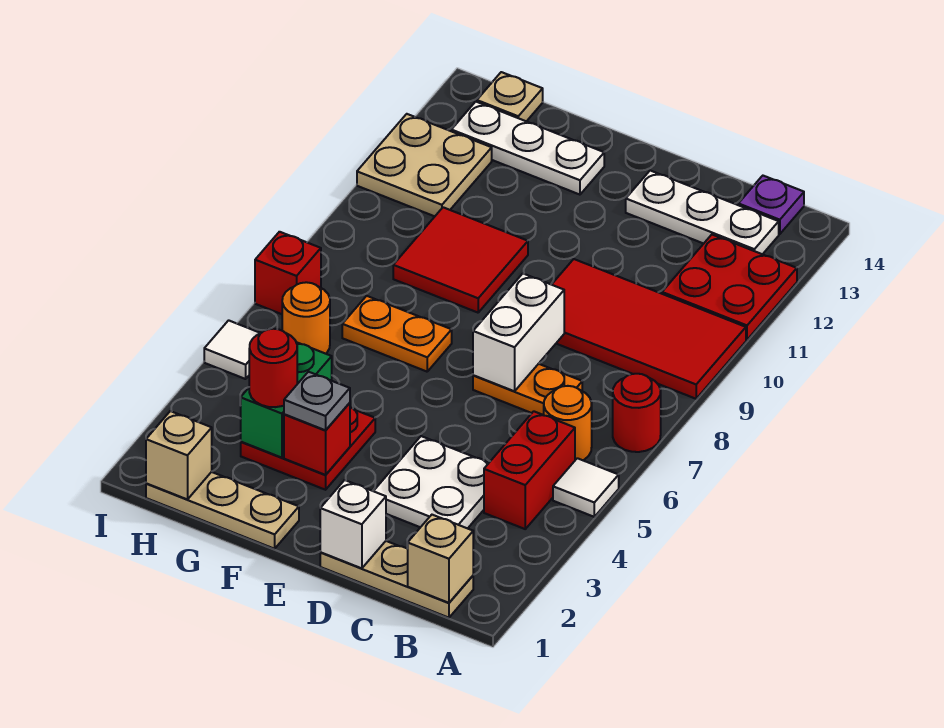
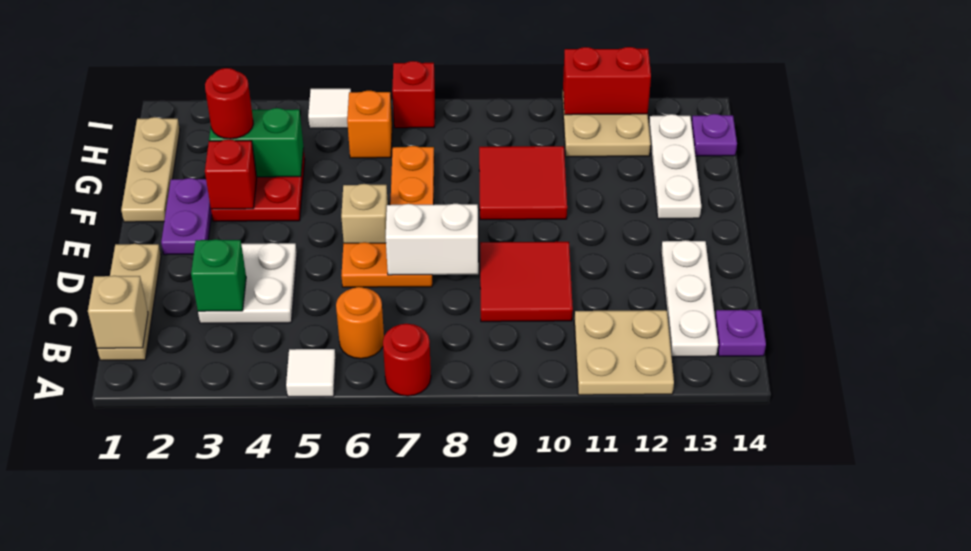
red tile A9:D10 level 1 -> red tile C9:D10 level 1
red plate A11:B12 level 1 -> tan plate A11:B12 level 1
red brick B4:B5 level 1 -> red brick I11:I12 level 2
none -> green brick C3 level 2
orange plate C7:D7 level 1 -> orange plate D6:D7 level 1
white brick D1 level 2 -> none
none -> purple plate E2:F2 level 1
grey plate F3 level 3 -> none
tan brick H1 level 2 -> tan brick E6 level 1
orange round brick H6 level 1 -> orange brick H6 level 1
tan plate H14 level 1 -> purple plate H14 level 1

